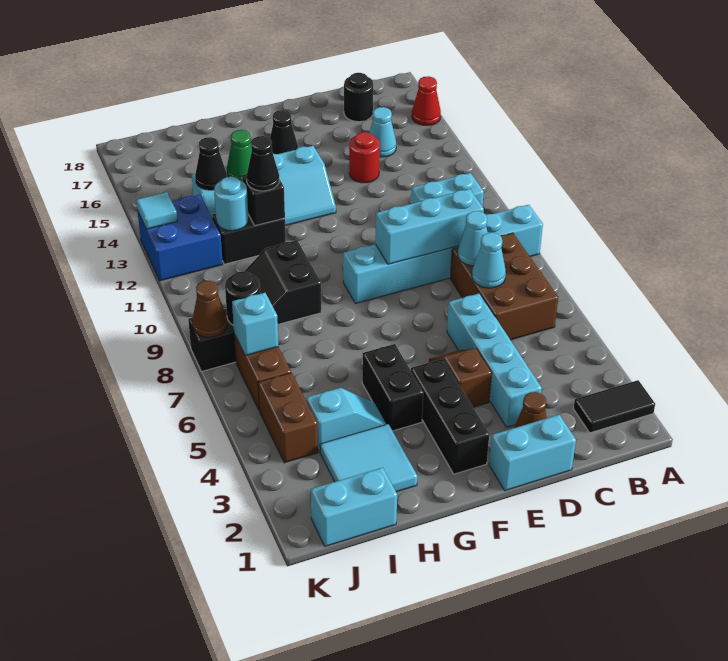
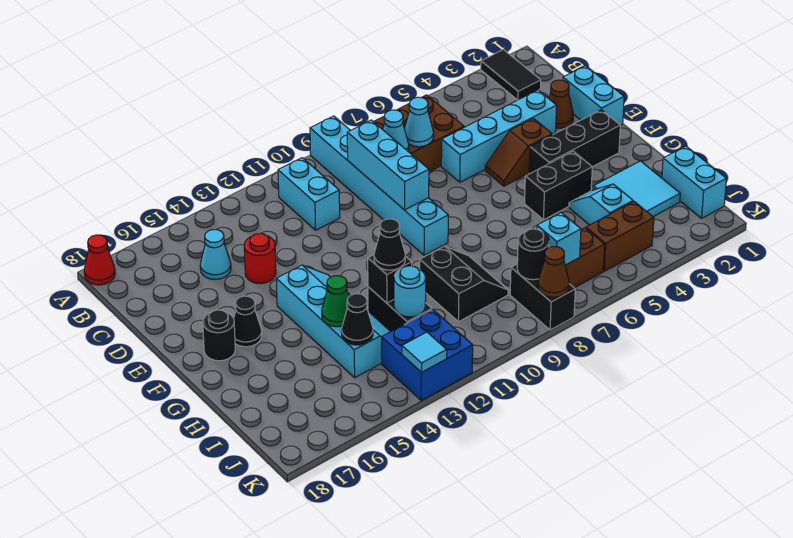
red cone A16 level 1 -> red cone A18 level 1
black round brick C17 level 1 -> black round brick F17 level 1
black slope H9:I10 level 1 top H -> black slope H9:I10 level 1 top 10

